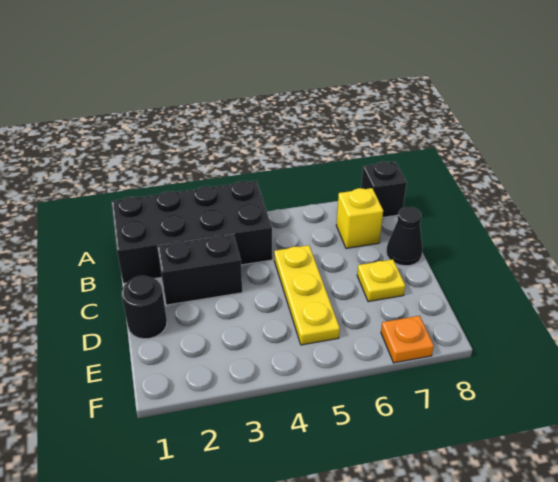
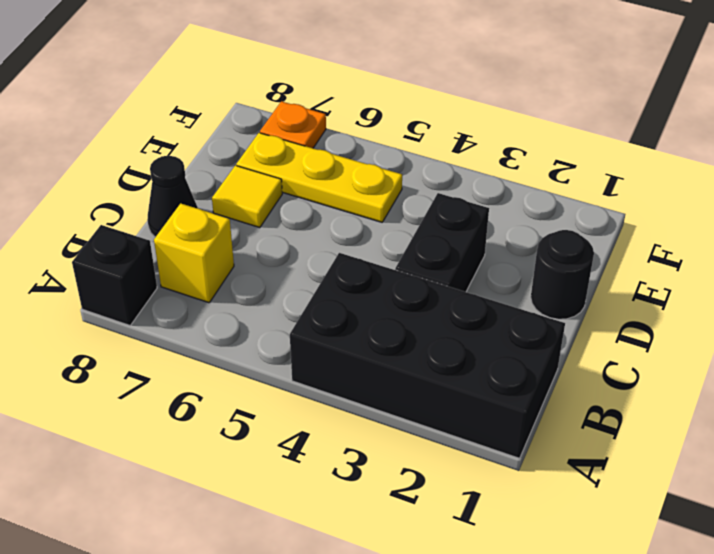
black brick C2:C3 level 1 -> black brick C3:D3 level 1
yellow plate C5:E5 level 1 -> yellow plate E5:E7 level 1
yellow plate D7 level 1 -> yellow tile D7 level 1

